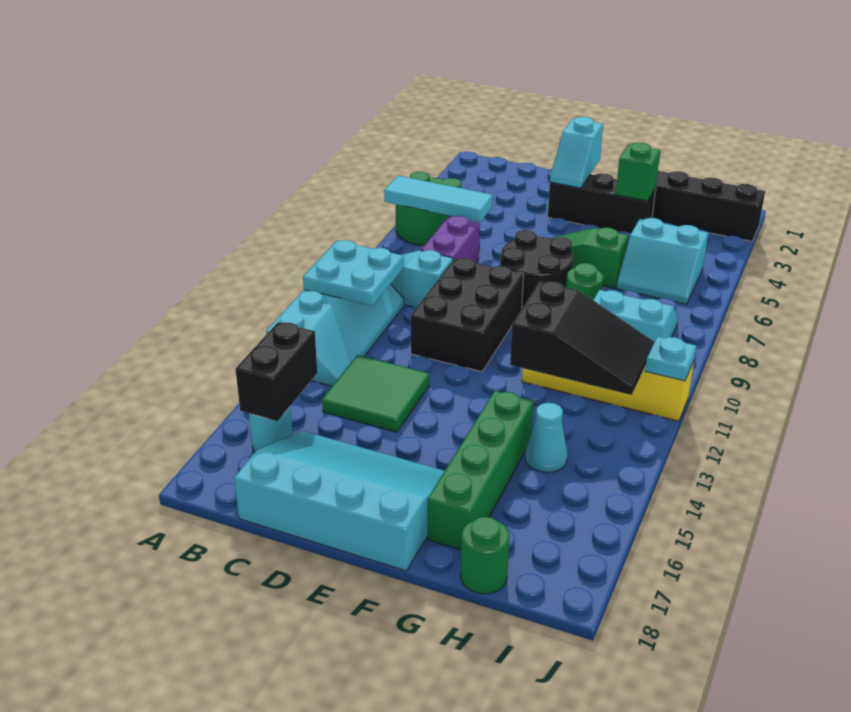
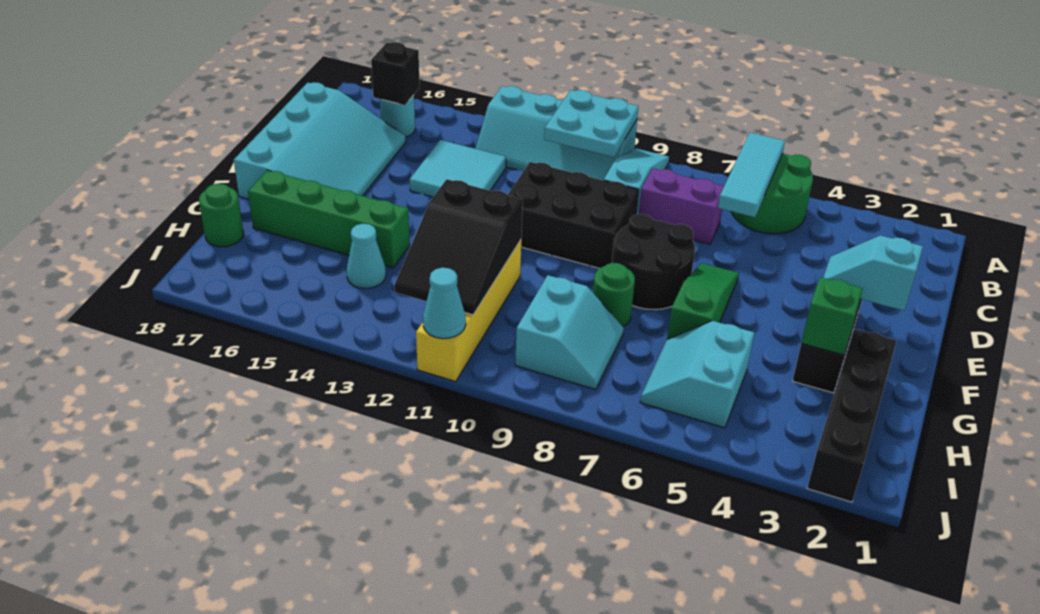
black brick B15:B16 level 2 -> black brick B16 level 2
green tile C13:D14 level 1 -> cyan tile C13:D14 level 1
cyan plate J11 level 2 -> cyan cone J11 level 2

